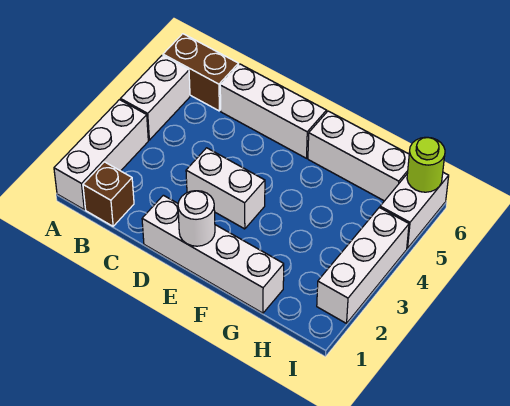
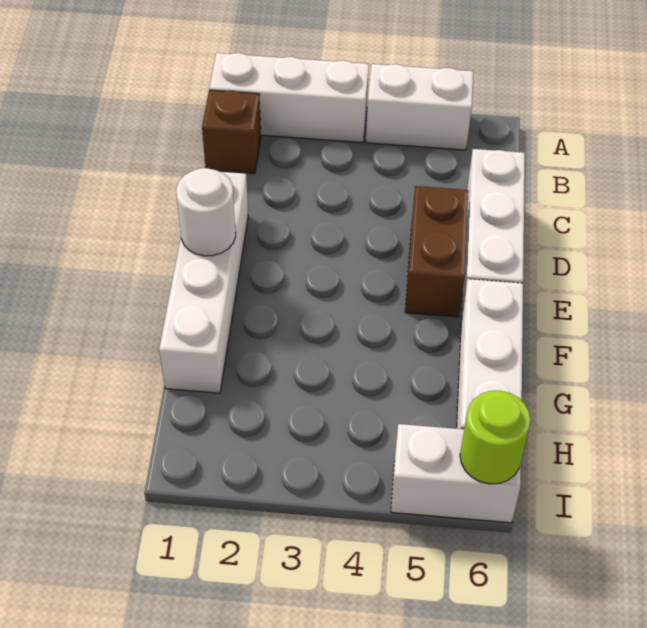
brown brick A6:B6 level 1 -> brown brick D5:E5 level 1
white brick D3:E3 level 1 -> none
white brick I2:I4 level 1 -> none

